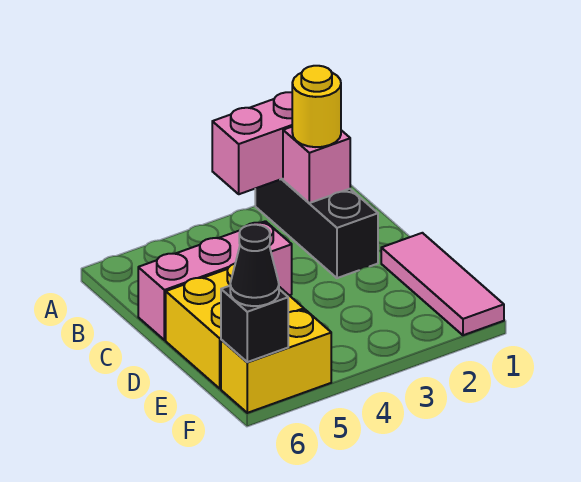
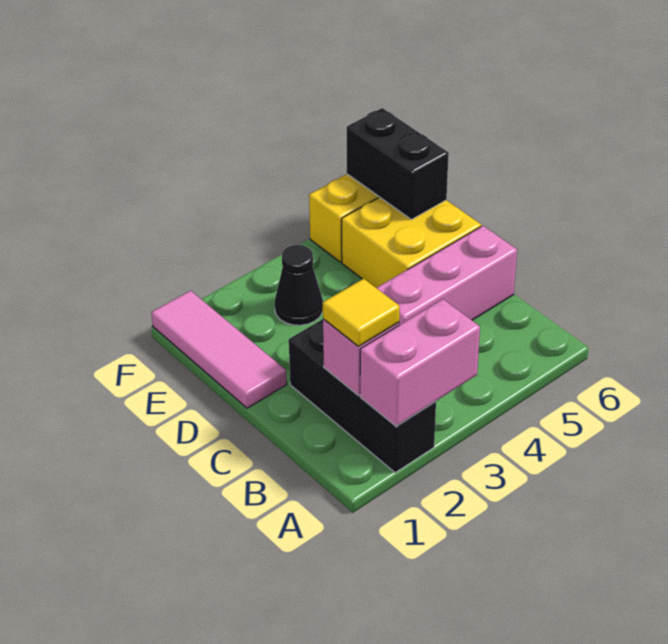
yellow round brick B2 level 3 -> yellow tile B2 level 3
black brick F6 level 2 -> black brick E6:F6 level 2
black cone F6 level 3 -> black cone E3 level 1

